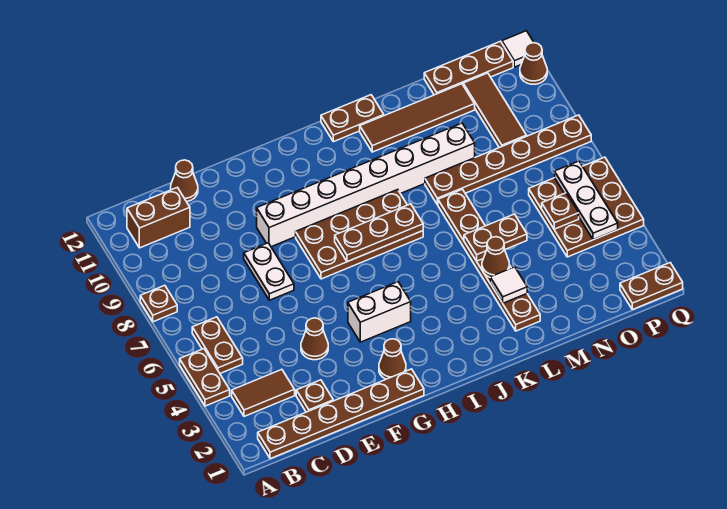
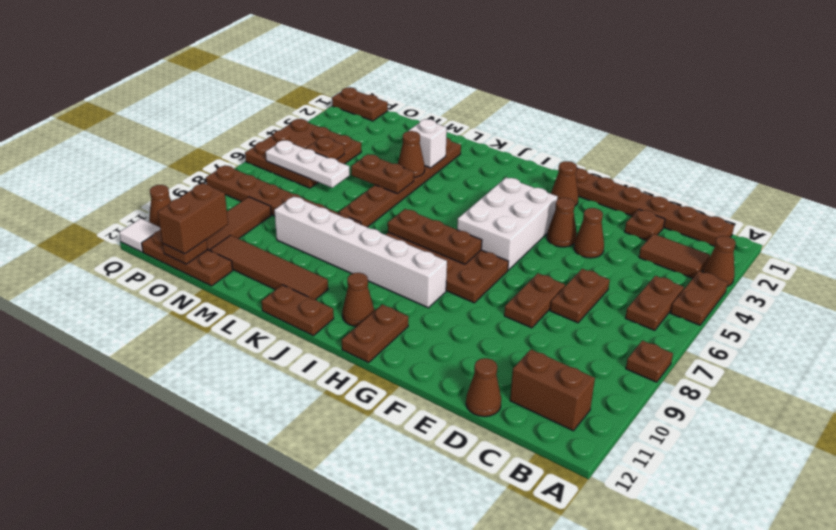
none -> brown cone A3 level 1
none -> brown plate D6:D7 level 1
white plate E7:E8 level 1 -> brown plate E7:E8 level 1
none -> brown cone F4 level 1
white brick F9:M9 level 1 -> white brick H9:M9 level 1
white brick G4:H4 level 1 -> white brick G4:H6 level 1
none -> brown plate H11:H12 level 1
none -> brown cone I11 level 1
white tile L3 level 2 -> white brick L3 level 2
none -> brown brick O11:O12 level 3
none -> brown plate O12 level 2
white plate P4:P6 level 2 -> white plate N6:P6 level 2

